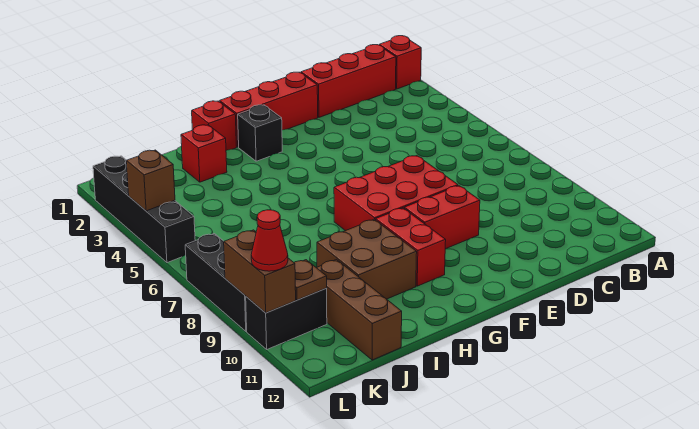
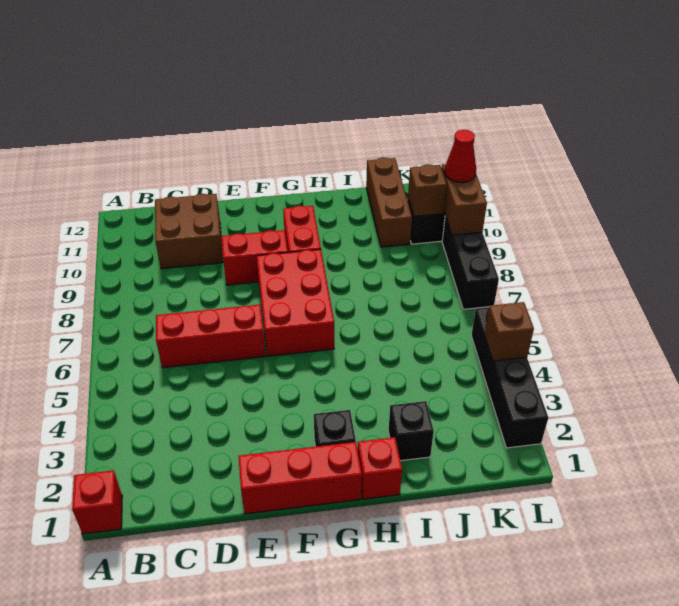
red brick B1:D1 level 1 -> red brick C6:E6 level 1
red brick E7:G8 level 1 -> red brick F6:G8 level 1
brown brick H9:I10 level 1 -> brown brick C10:D11 level 1
red brick I2 level 1 -> black brick I2 level 1
brown plate K10 level 2 -> brown brick K10 level 2

